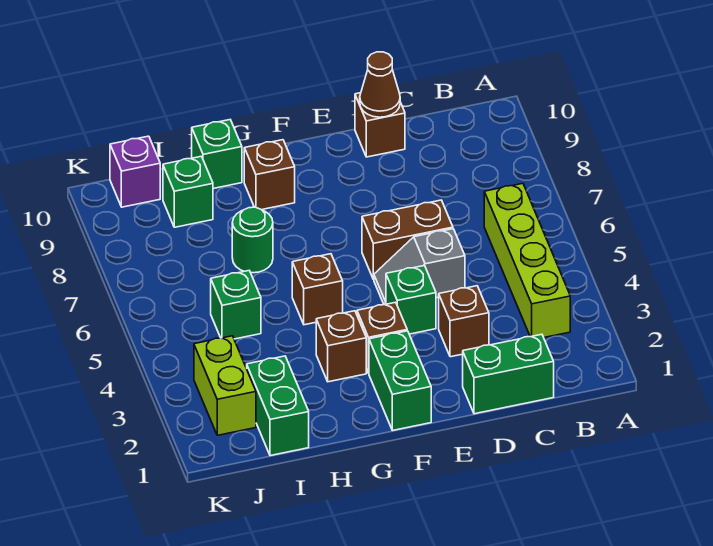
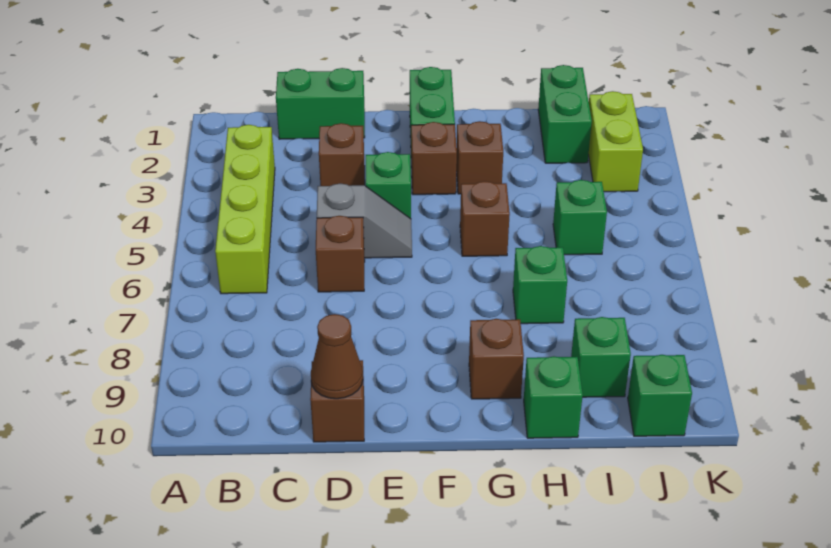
brown brick D6:E6 level 1 -> brown brick D6 level 1
green round brick H7 level 1 -> green brick H7 level 1
purple brick J10 level 1 -> green brick J10 level 1

